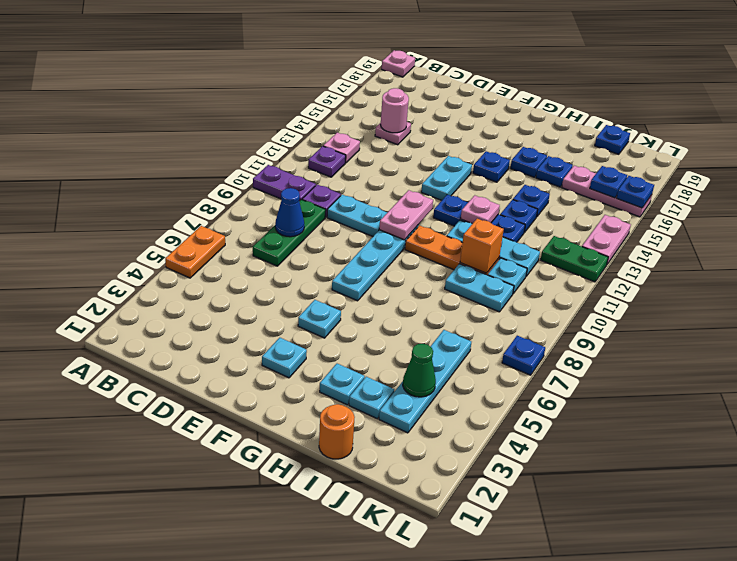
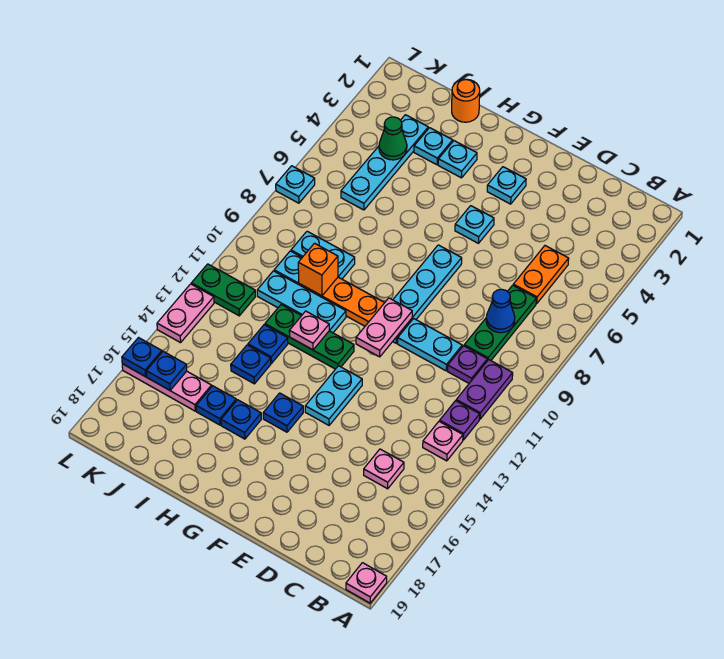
orange plate A5:A6 level 1 -> orange plate C5:C6 level 1
purple plate A10:B10 level 1 -> purple plate B10:B11 level 1
pink round brick C15 level 2 -> none
blue plate G12:I12 level 1 -> green plate G12:I12 level 1
blue plate J19 level 1 -> none
blue plate L7 level 1 -> cyan plate L7 level 1

